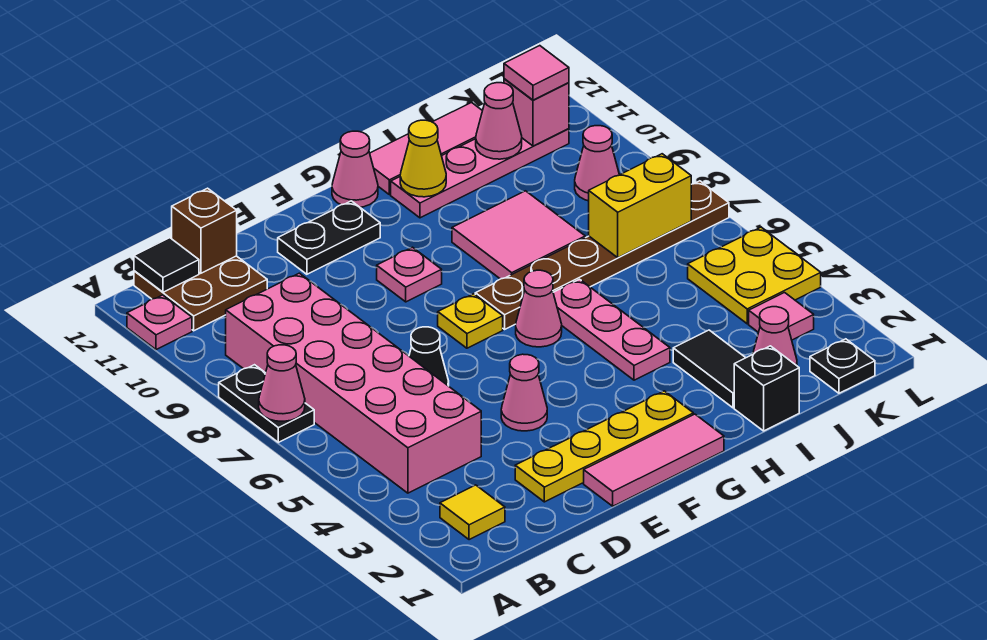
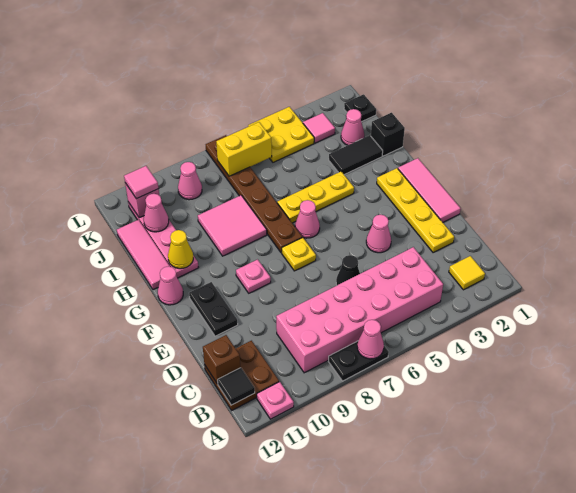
pink plate H4:H6 level 1 -> yellow plate H4:H6 level 1
yellow brick J7:K7 level 2 -> yellow brick K6:K7 level 2

